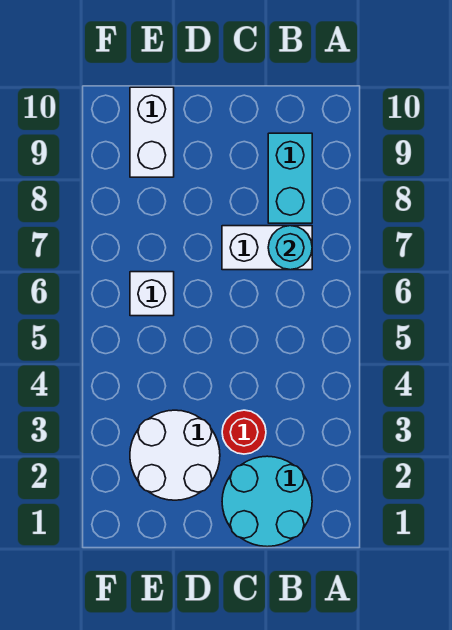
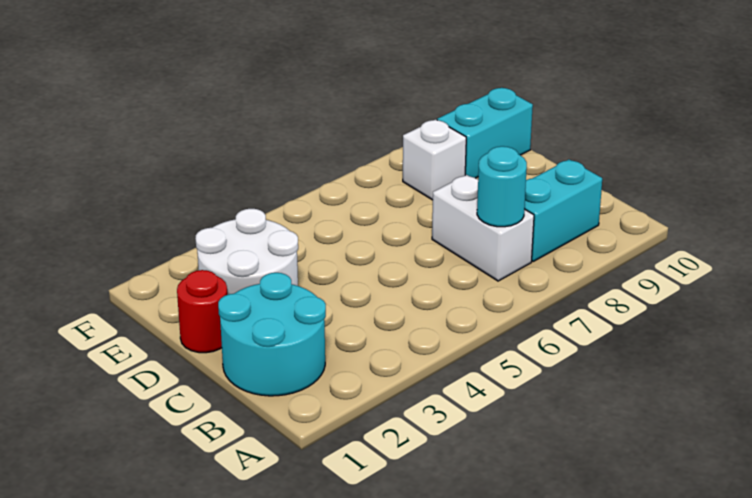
red round brick C3 level 1 -> red round brick D1 level 1
white brick E6 level 1 -> white brick E8 level 1
white brick E9:E10 level 1 -> cyan brick E9:E10 level 1

